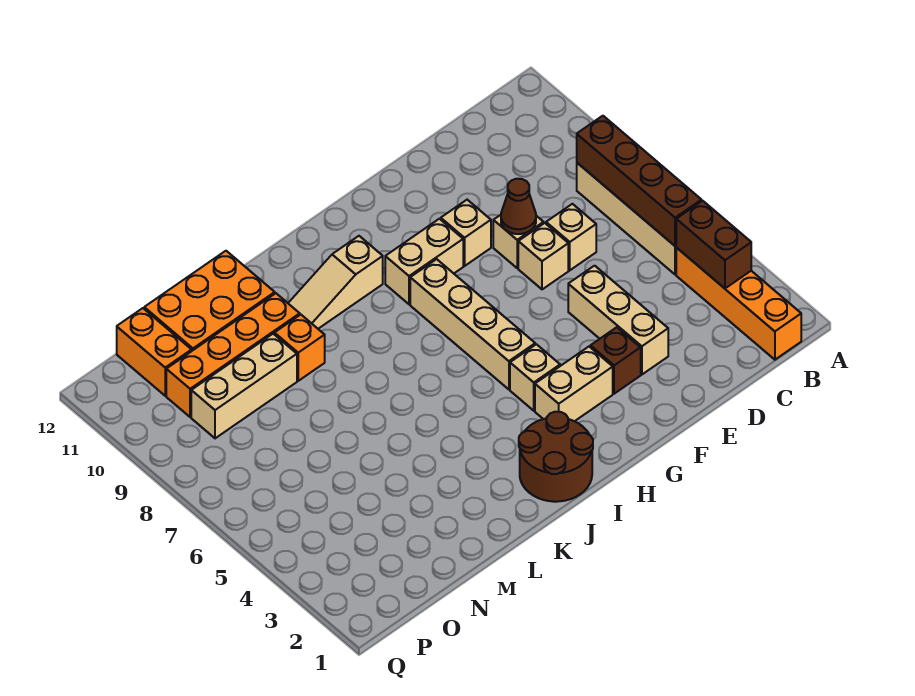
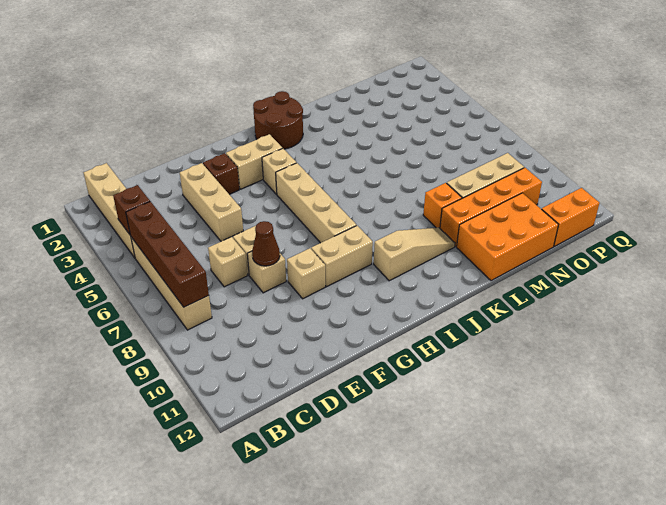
orange brick B1:B4 level 1 -> tan brick B1:B4 level 1
brown brick B3:B4 level 2 -> brown brick B4 level 2
orange brick O11:O12 level 1 -> orange brick O12:P12 level 1

